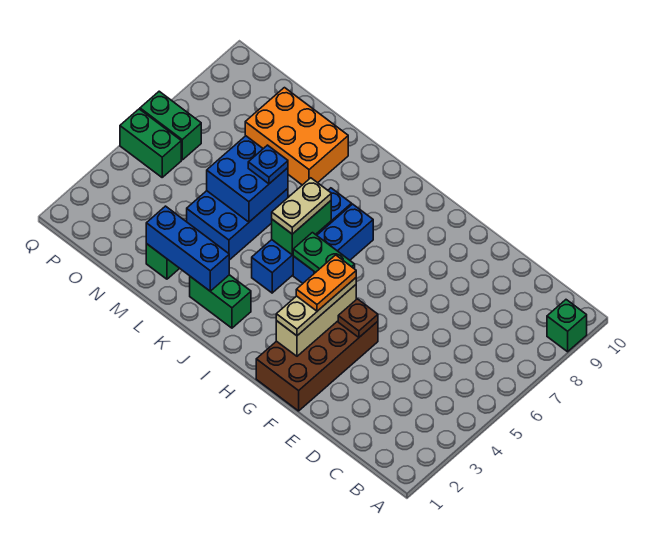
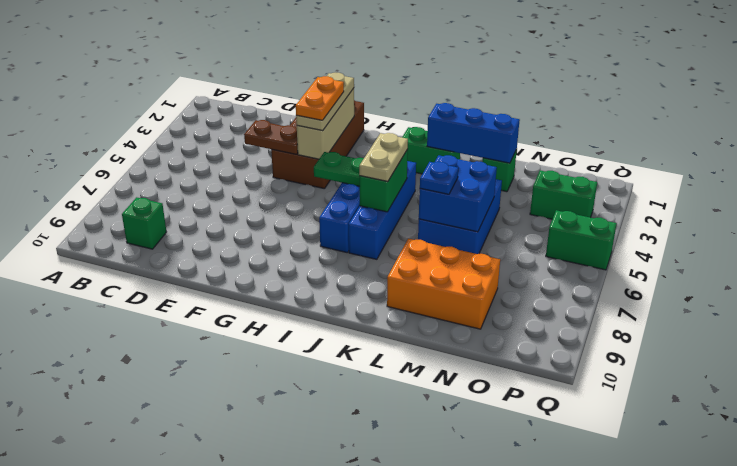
green brick A9 level 1 -> green brick C9 level 1
brown plate F4 level 2 -> brown plate E4:F4 level 2
green brick P6:Q6 level 1 -> green brick O3:P3 level 1

